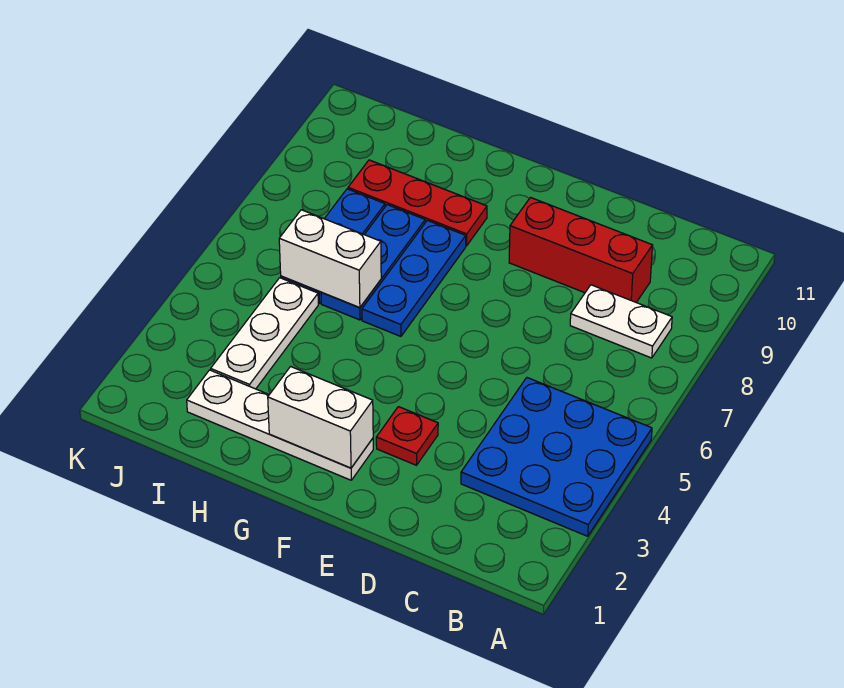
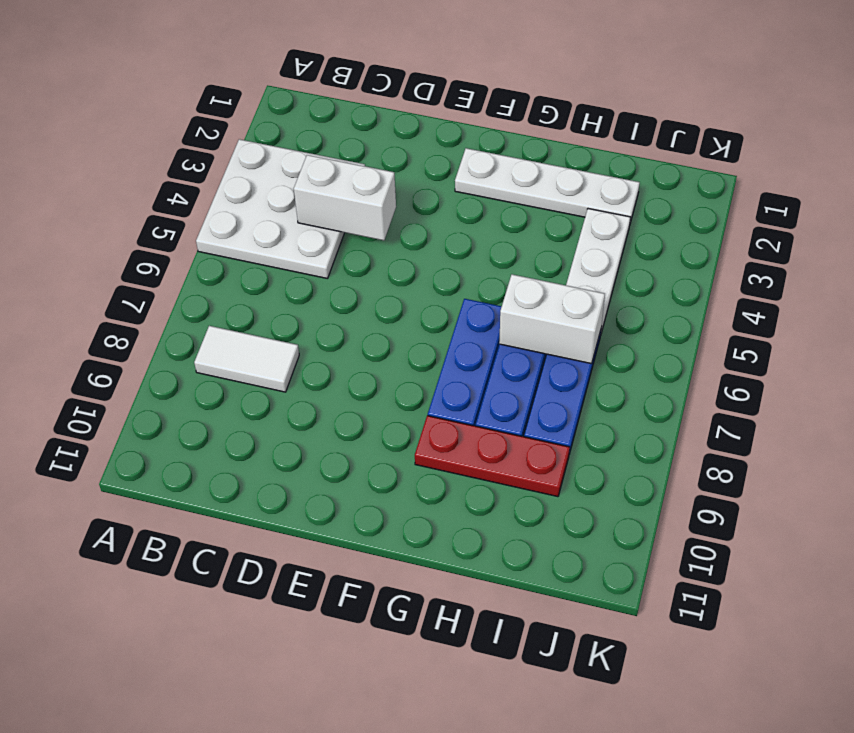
blue plate A3:C5 level 1 -> white plate A3:C5 level 1
white plate B8:C8 level 1 -> white tile B8:C8 level 1
red brick C9:E9 level 1 -> none
red plate E3 level 1 -> none
white brick F2:G2 level 2 -> white brick C4:D4 level 2

